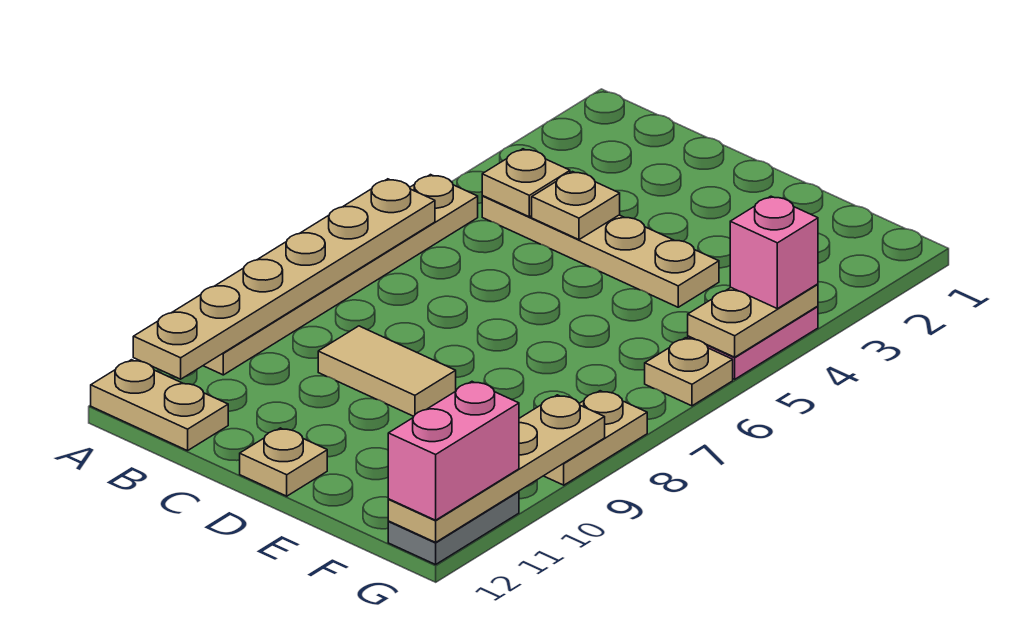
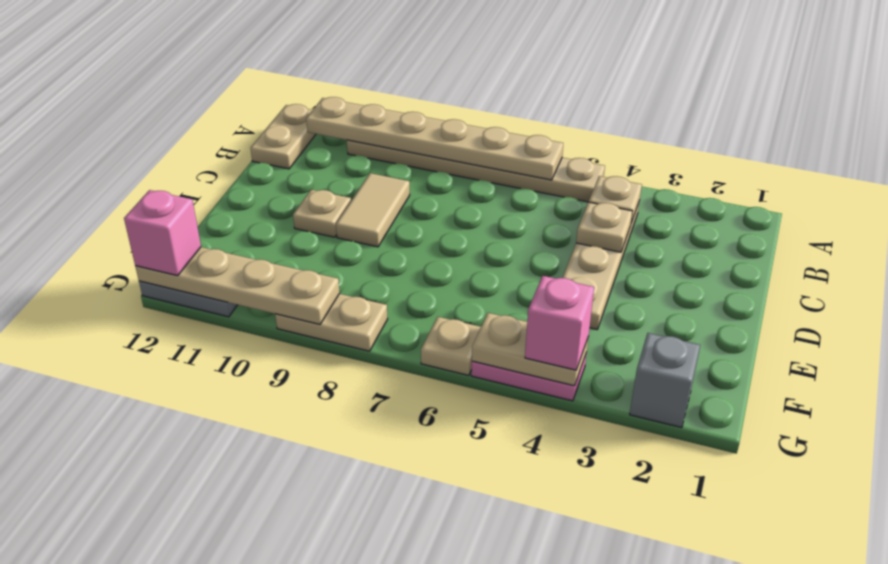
tan plate D12 level 1 -> tan plate D10 level 1
none -> grey brick G2 level 1
pink brick G11:G12 level 3 -> pink brick G12 level 3

